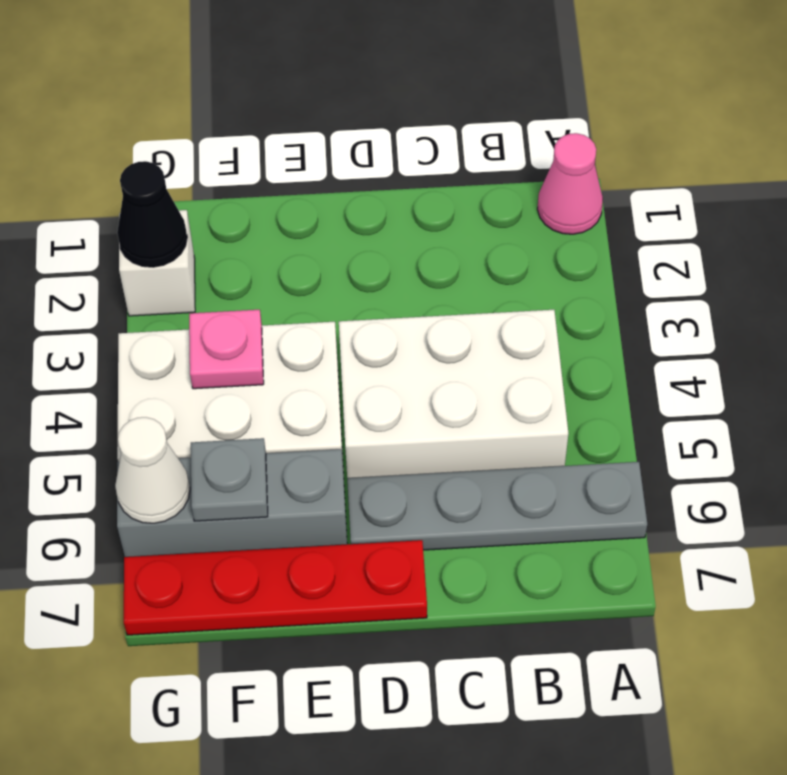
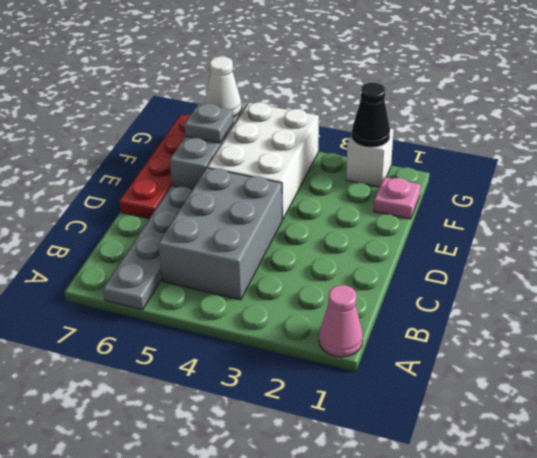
white brick B4:D5 level 1 -> grey brick B4:D5 level 1
pink plate F4 level 2 -> pink plate F1 level 1

